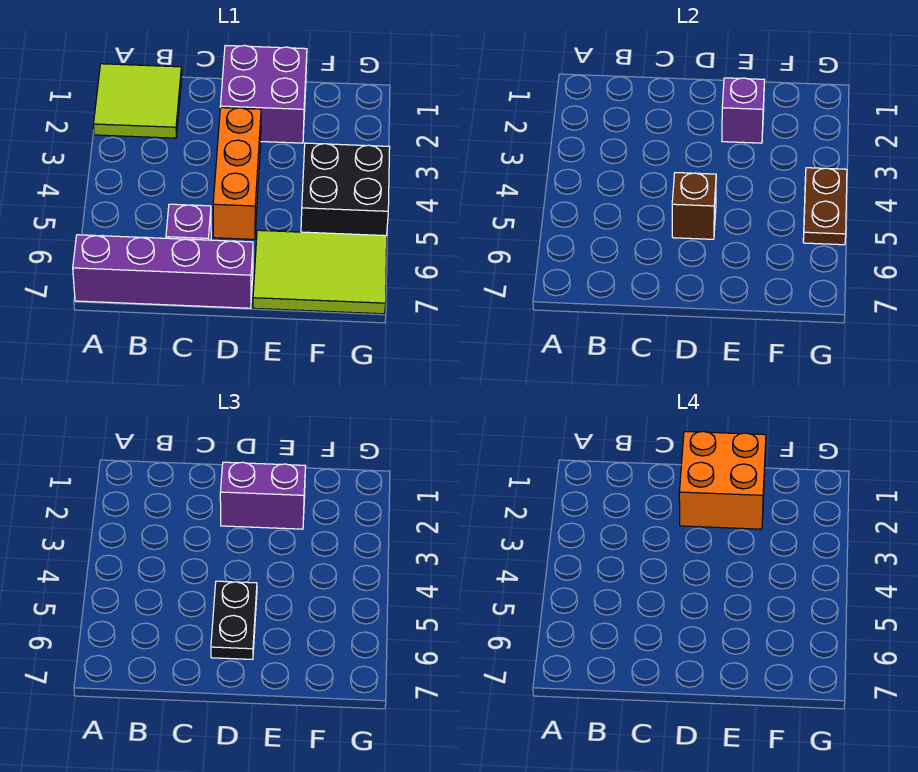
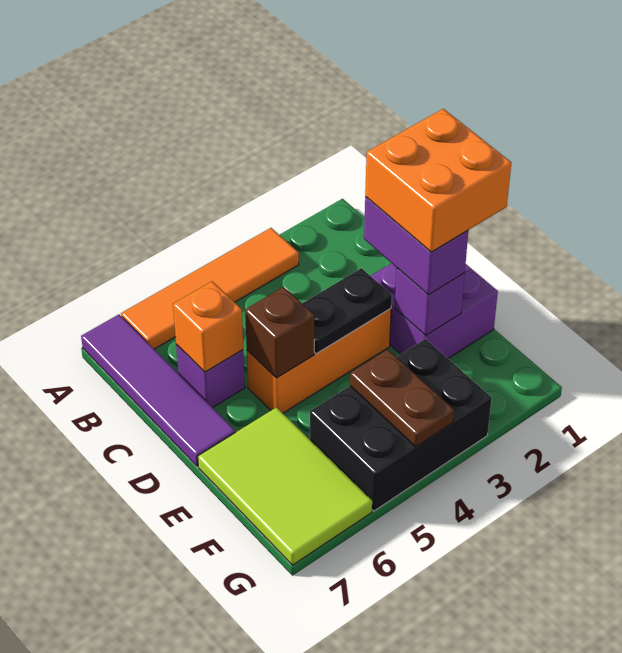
lime tile A1:B2 level 1 -> none
none -> orange tile A3:A6 level 1
purple brick A7:D7 level 1 -> purple tile A7:D7 level 1
none -> orange brick C6 level 2
black plate D5:D6 level 3 -> black plate D3:D4 level 2
black brick F4:G5 level 1 -> black brick F3:G5 level 1
brown plate G4:G5 level 2 -> brown plate F4:G4 level 2

